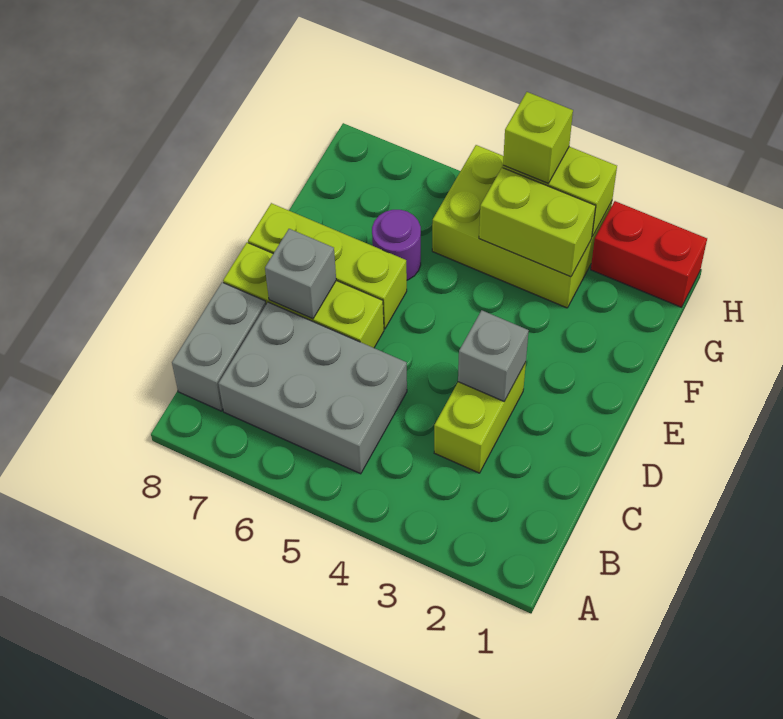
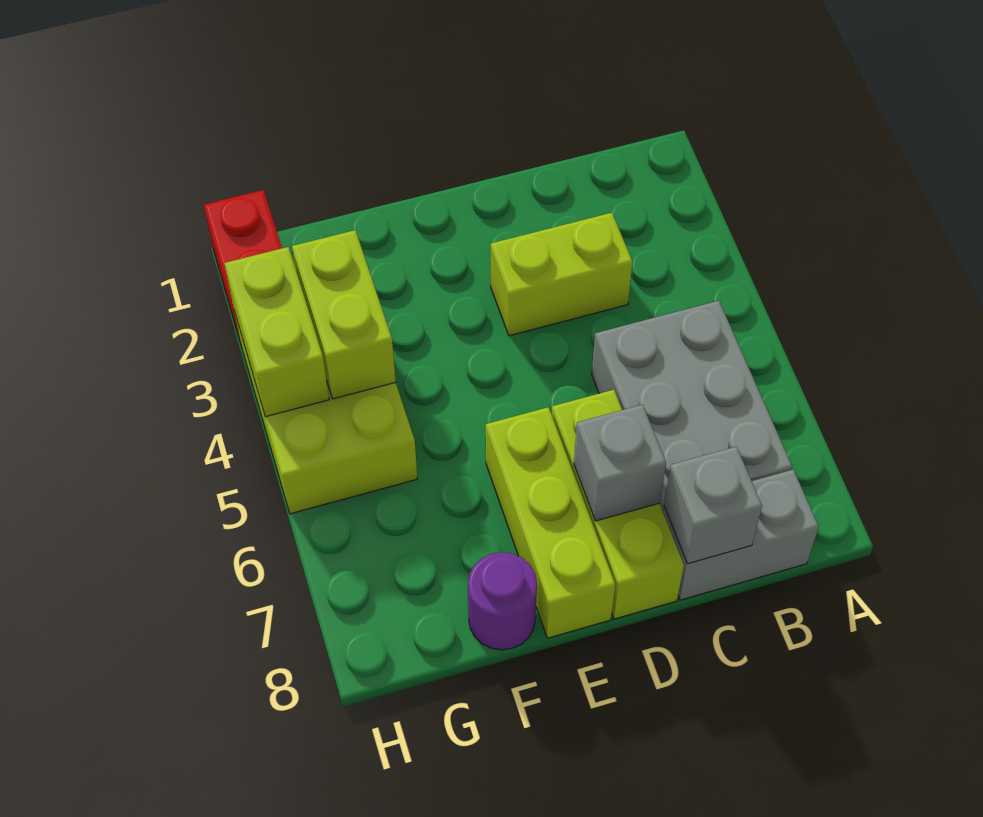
grey brick D3 level 2 -> grey brick C8 level 2
purple round brick F6 level 1 -> purple round brick F8 level 1
lime brick H4 level 3 -> none

